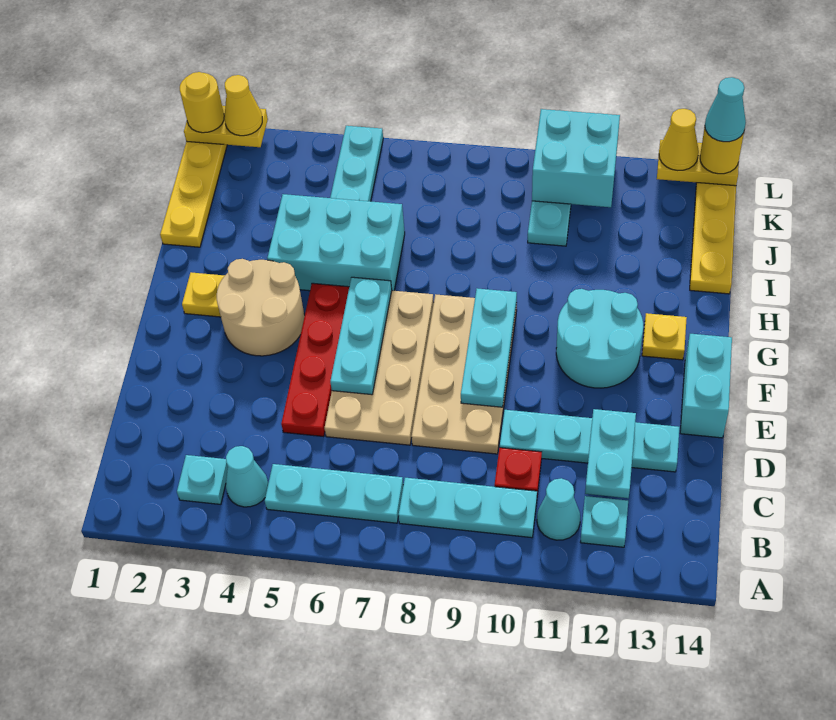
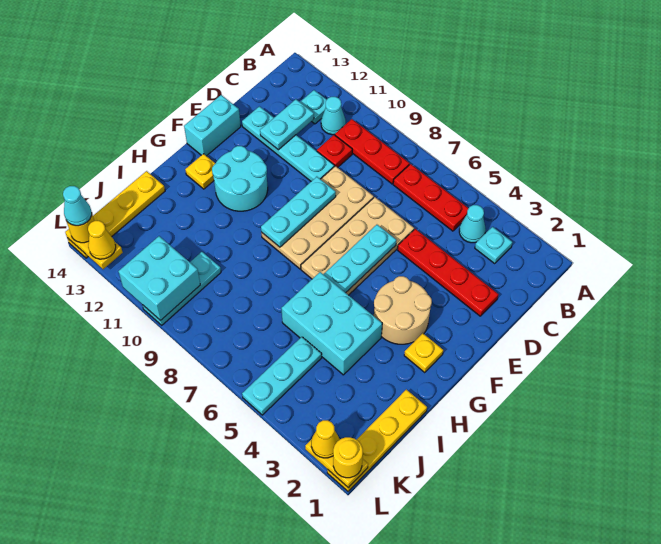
cyan plate B5:B7 level 1 -> red plate B5:B7 level 1
cyan plate B8:B10 level 1 -> red plate B8:B10 level 1
red plate D5:G5 level 1 -> red plate D2:D5 level 1

